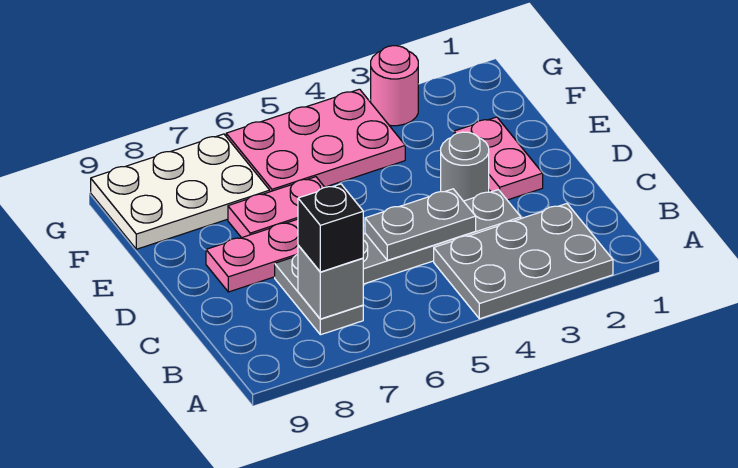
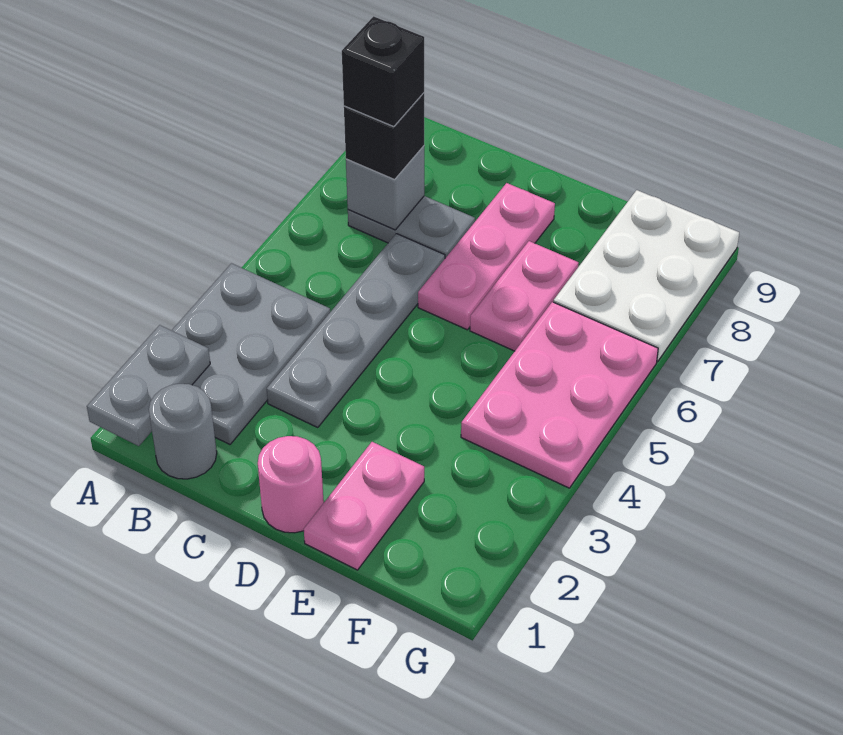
none -> black brick B7 level 4
grey plate C4:C5 level 2 -> grey plate A1:A2 level 2
pink plate D2:E2 level 1 -> pink plate E1:E2 level 1
grey round brick D3 level 1 -> grey round brick B1 level 1
pink round brick G3 level 1 -> pink round brick D1 level 1

